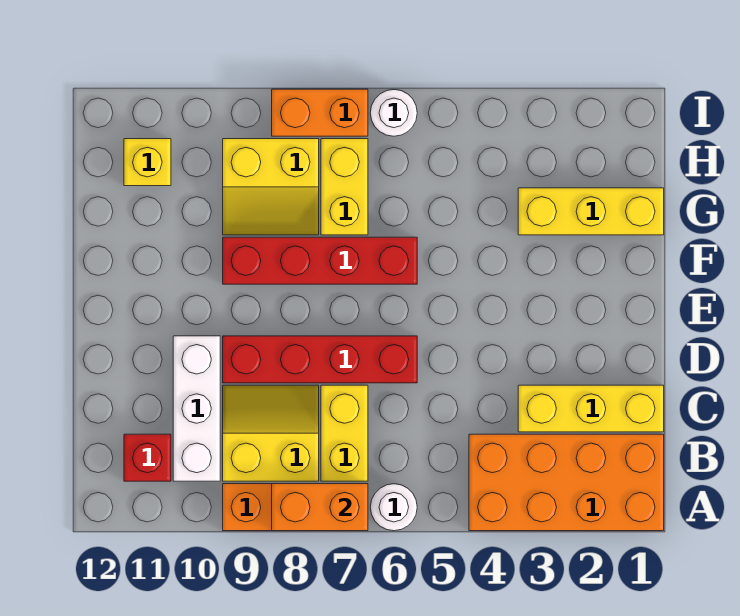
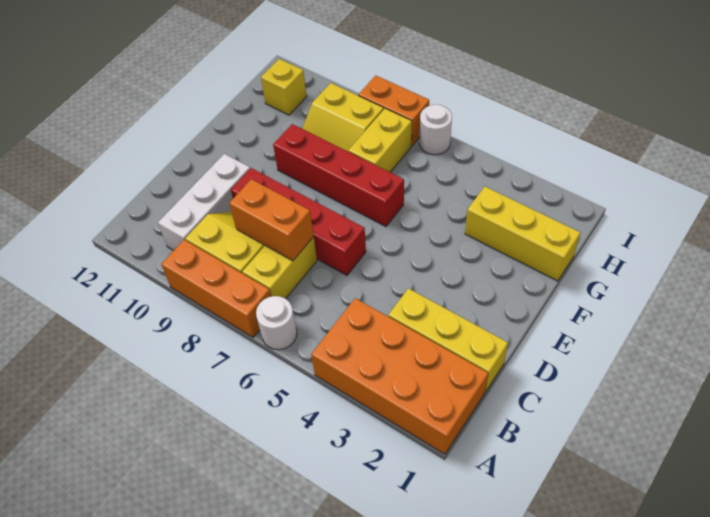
orange brick A7:A8 level 2 -> orange brick C7:C8 level 2
red brick B11 level 1 -> none

